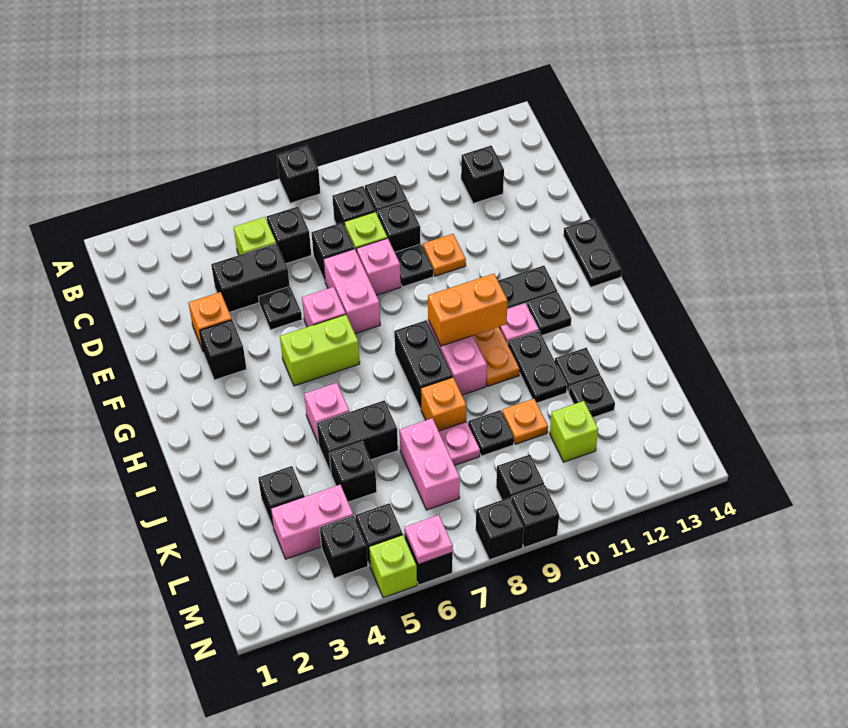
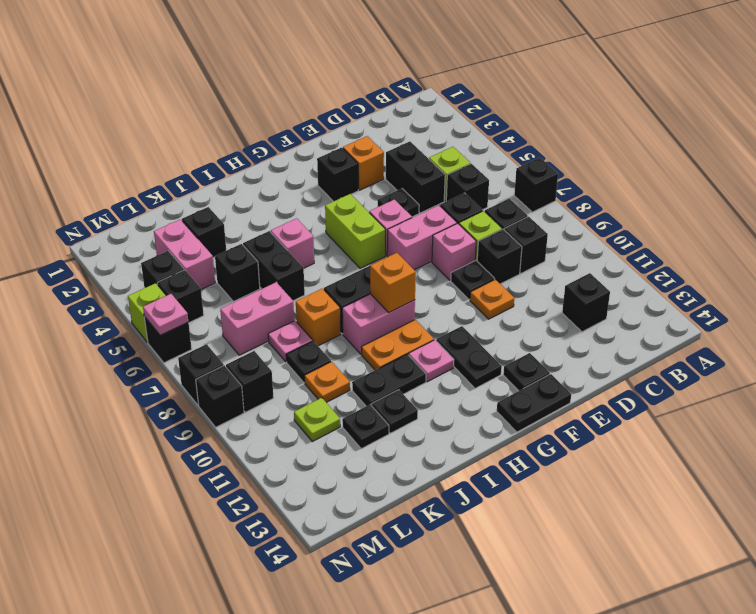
orange brick H9:H10 level 2 -> orange brick H9 level 2
black plate H12 level 1 -> black plate F13 level 1
lime brick L11 level 1 -> lime plate L11 level 1

